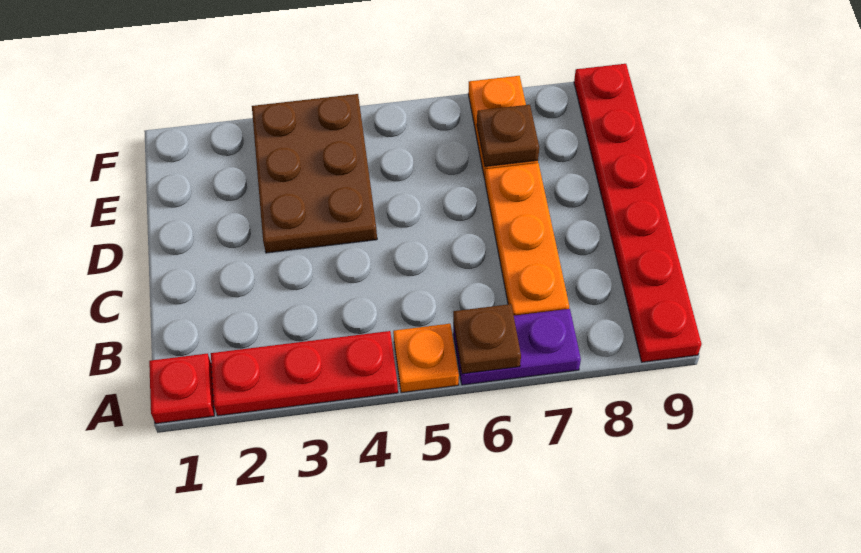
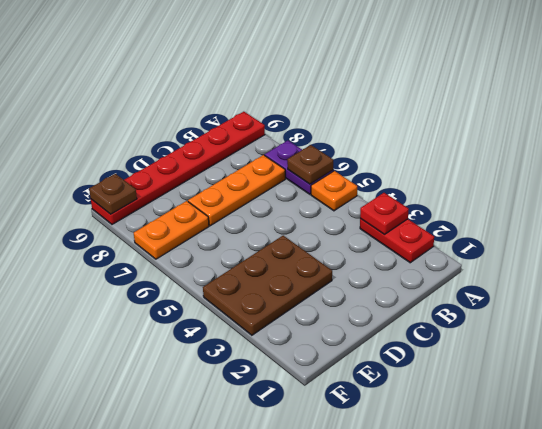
red plate A1 level 1 -> red plate A3 level 2
red plate A2:A4 level 1 -> red plate A2:A3 level 1
brown plate E7 level 2 -> brown plate F9 level 2

